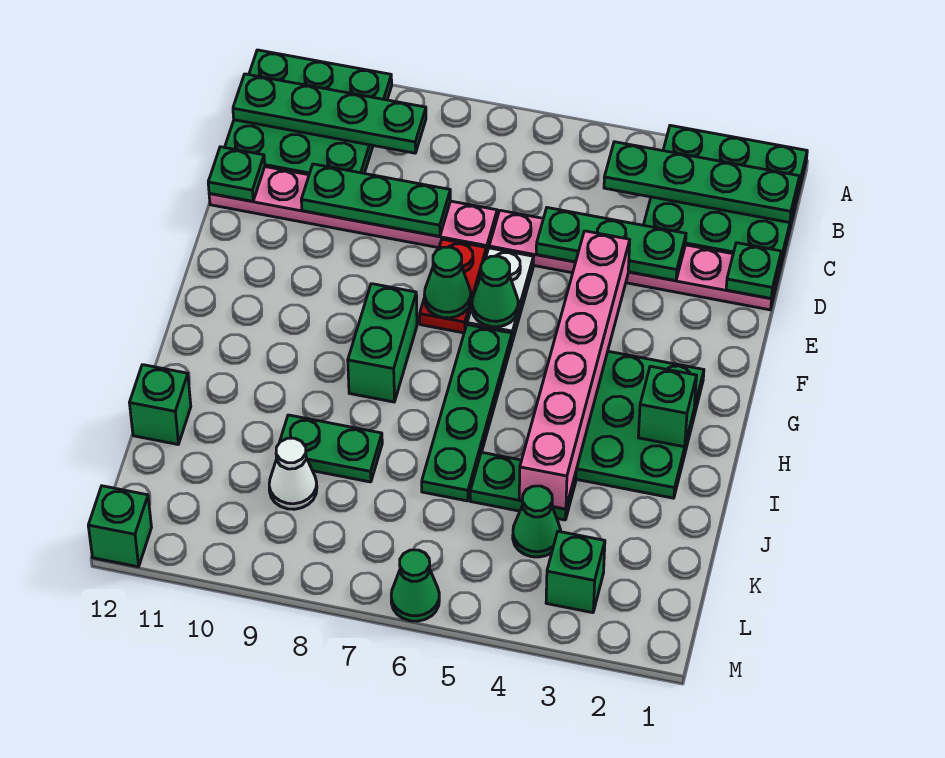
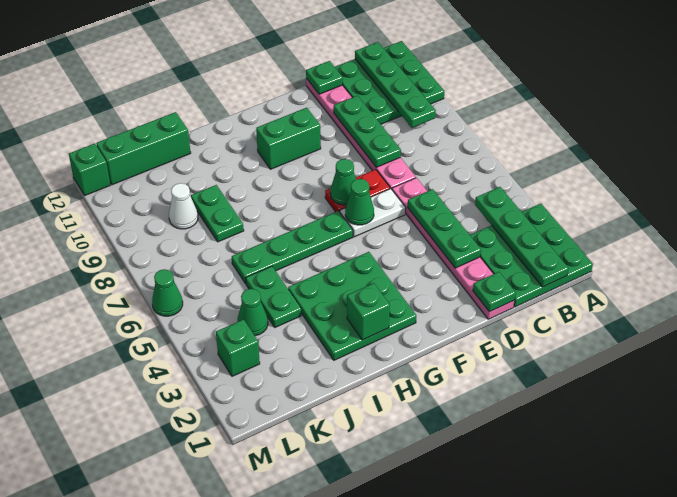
pink brick E4:J4 level 2 -> none
green brick G8:H8 level 1 -> green brick F10:G10 level 1
green brick J12 level 1 -> green brick J12:L12 level 1

